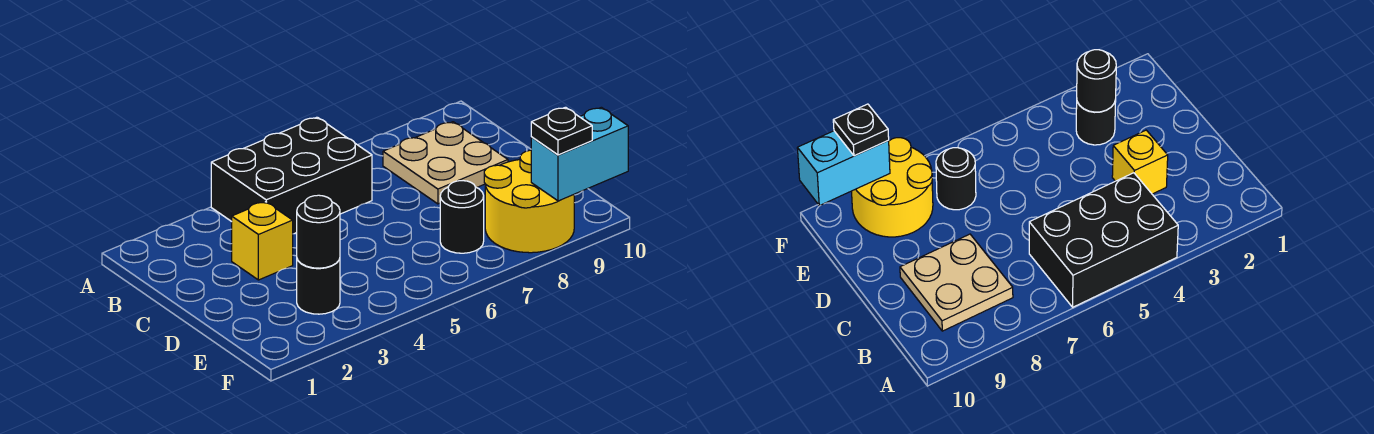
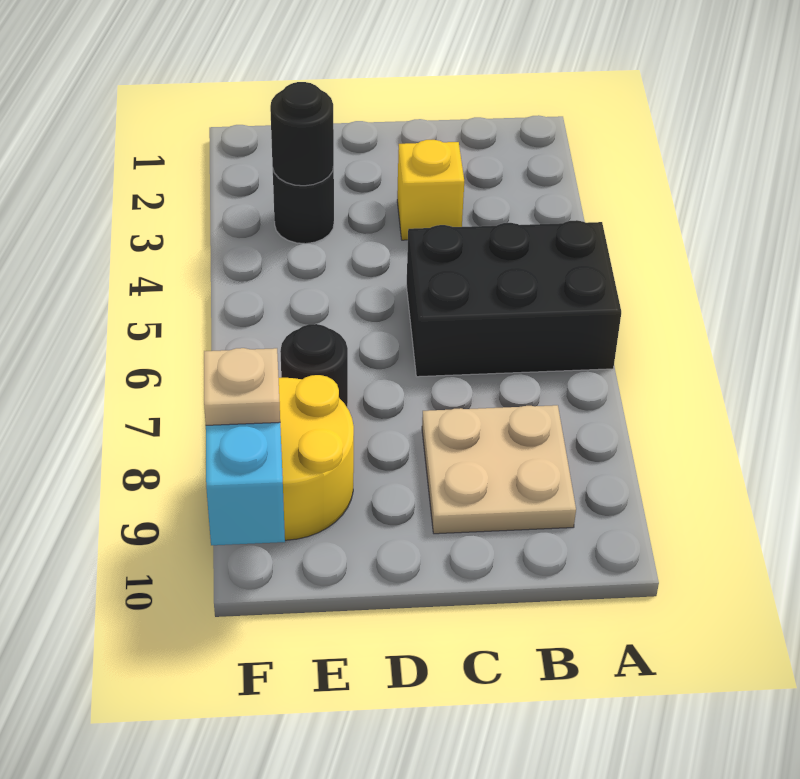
black brick A4:B6 level 1 -> black brick A5:C6 level 1
black plate F9 level 3 -> tan plate F9 level 3

